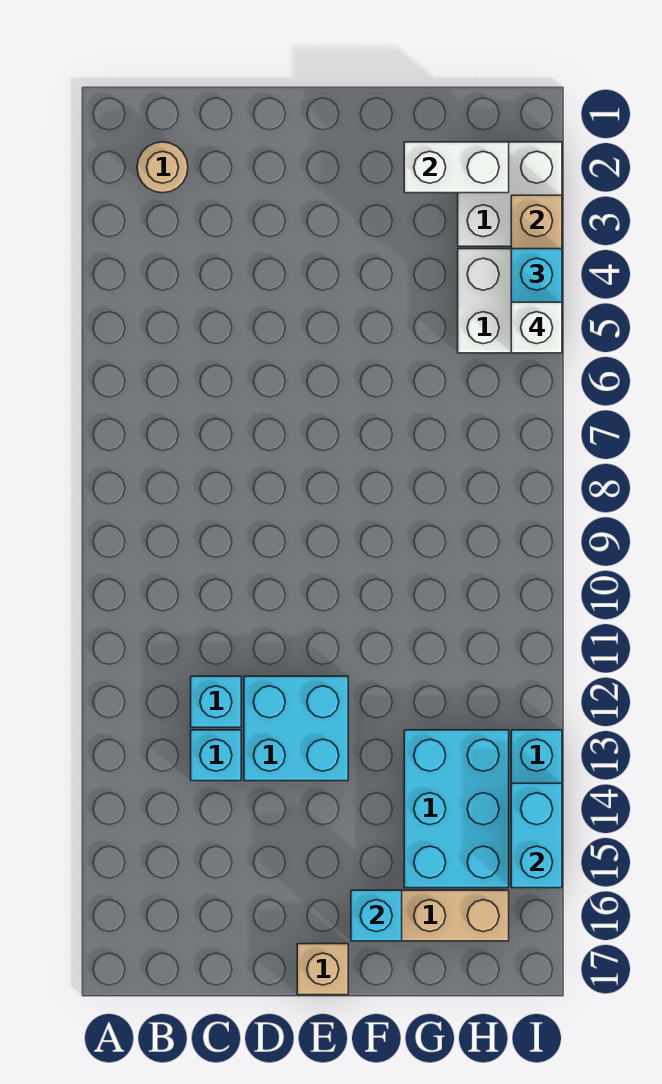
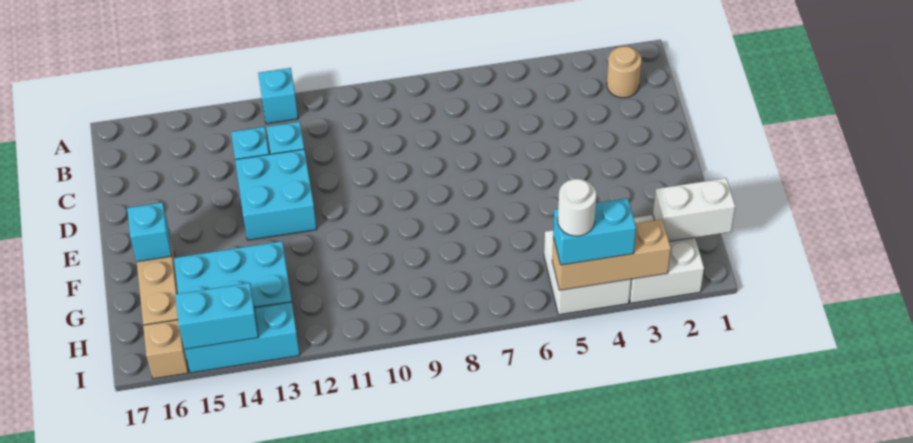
none -> cyan brick A12 level 1
tan brick E17 level 1 -> tan brick I16 level 1
white brick G2:H2 level 2 -> white brick H1:H2 level 2
white brick I5 level 4 -> white round brick I5 level 4

